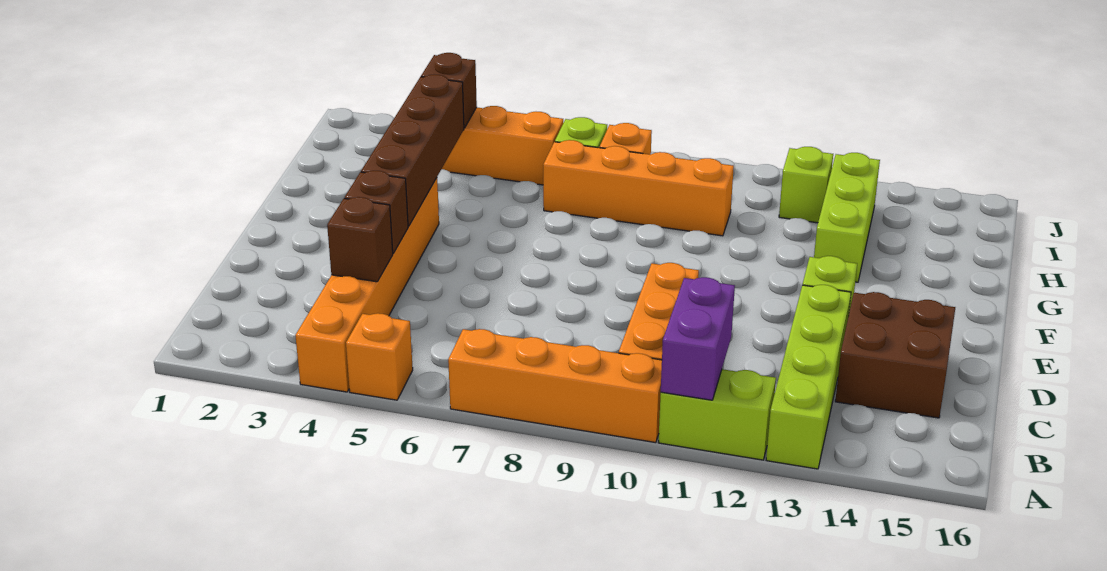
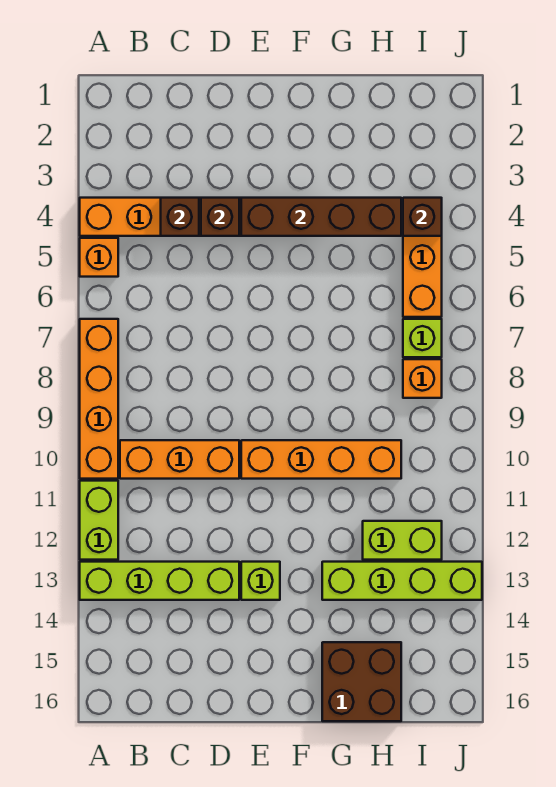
purple brick A11:B11 level 2 -> none
brown brick C14:D15 level 1 -> brown brick G15:H16 level 1
lime brick G13:I13 level 1 -> lime brick G13:J13 level 1
orange brick H7:H10 level 1 -> orange brick E10:H10 level 1
lime brick I12 level 1 -> lime brick H12:I12 level 1

